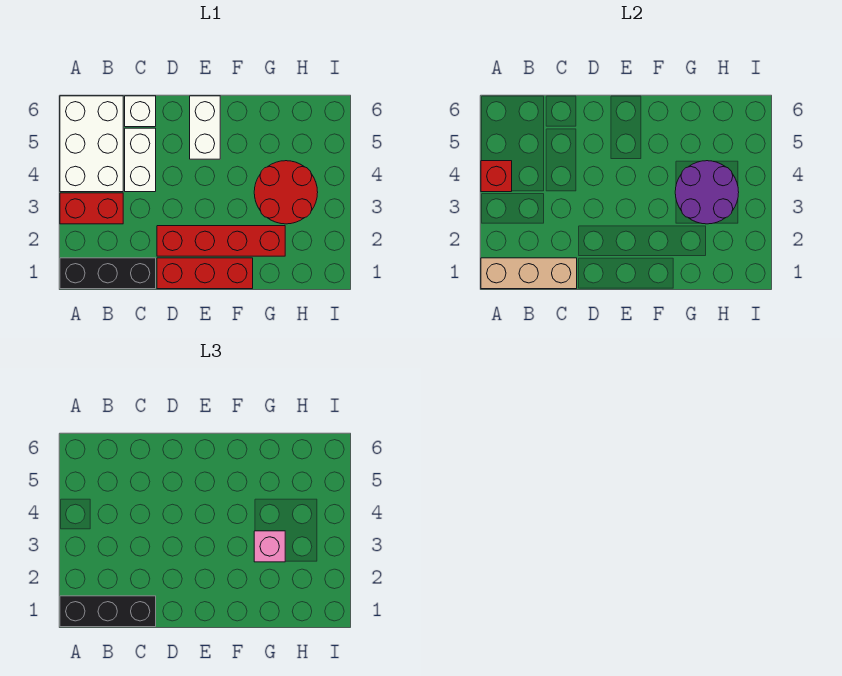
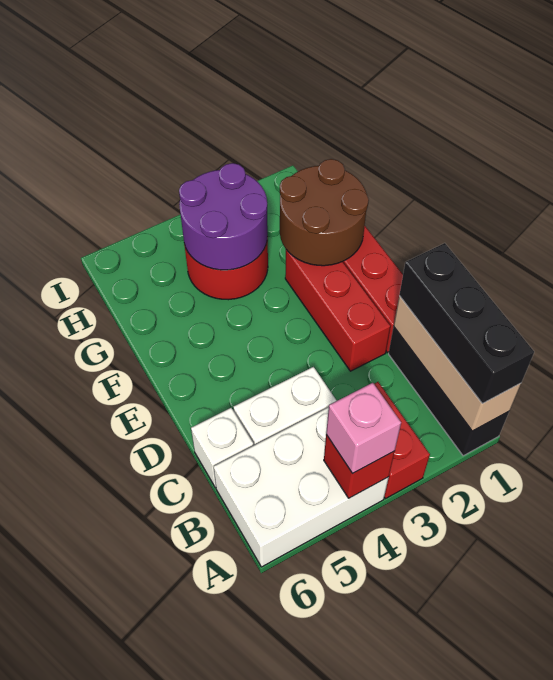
red brick D2:G2 level 1 -> red brick D2:F2 level 1
white brick E5:E6 level 1 -> none
none -> brown round brick F1:G2 level 2
pink brick G3 level 3 -> pink brick A4 level 3

